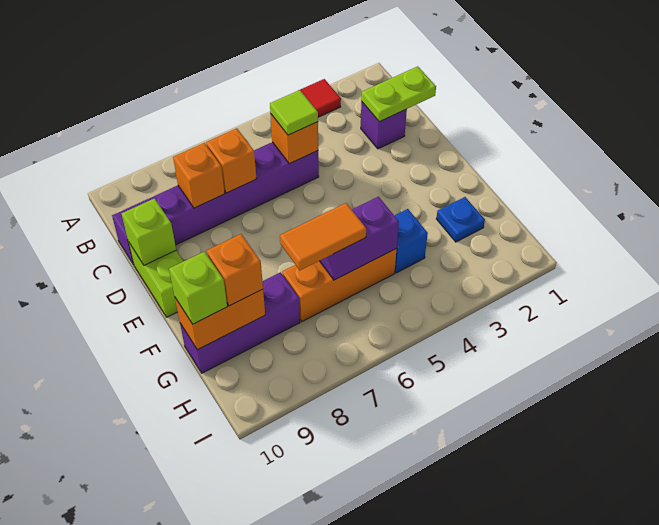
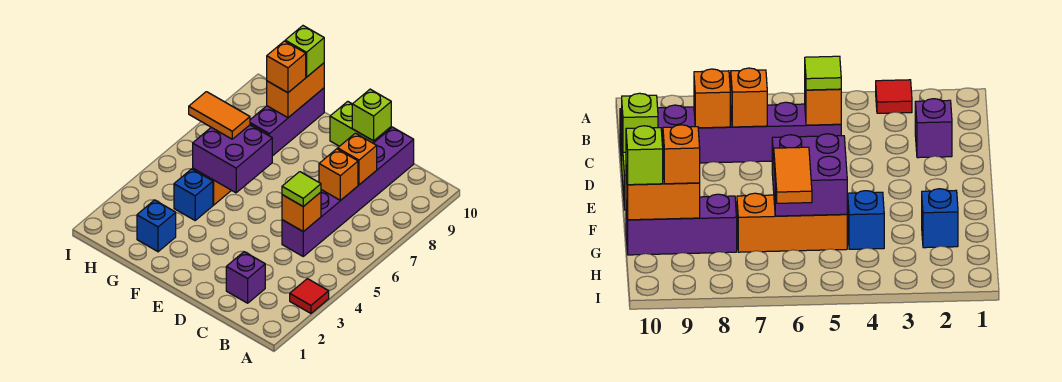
lime plate C1:C2 level 2 -> none
blue plate G2 level 1 -> blue brick G2 level 1
purple brick G5:G6 level 2 -> purple brick F5:G6 level 2
orange tile G6:G7 level 3 -> orange tile G6:H6 level 3

